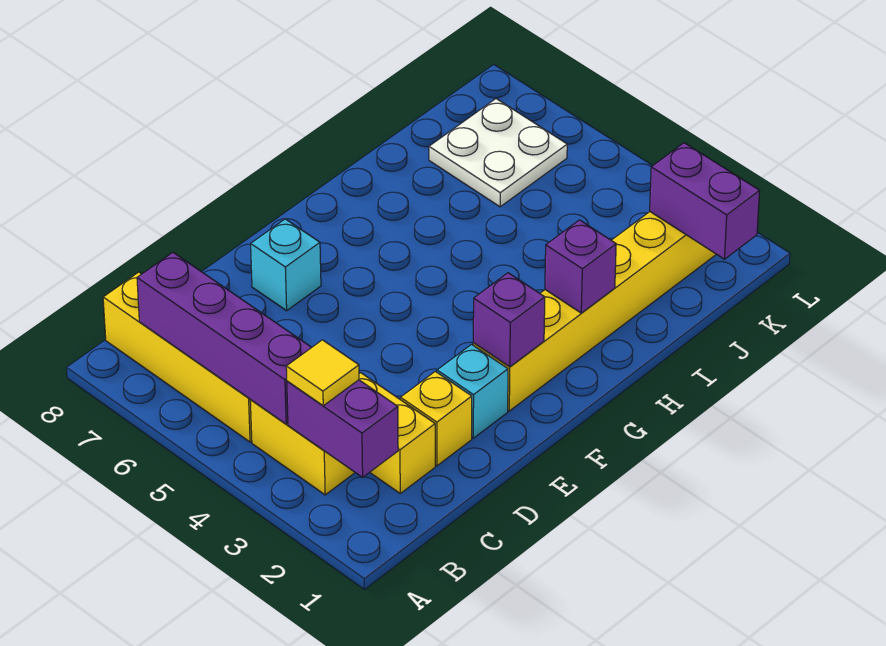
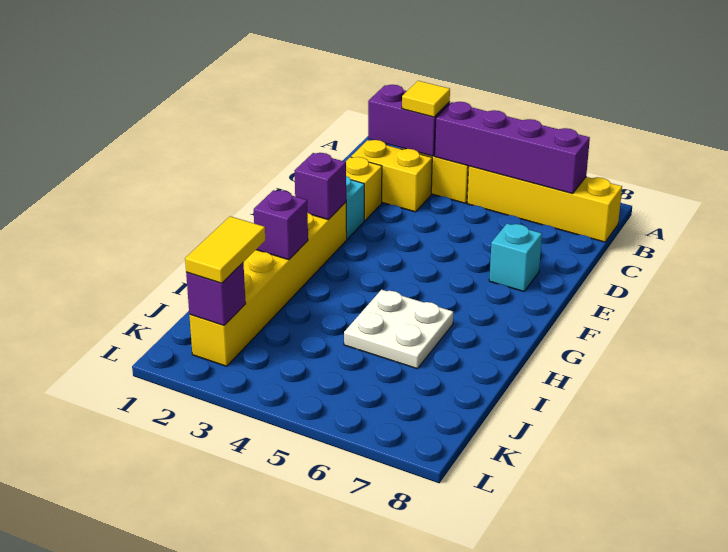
none -> yellow tile J2:K2 level 3
white plate J6:K7 level 1 -> white plate H5:I6 level 1
purple brick K1:K2 level 2 -> purple brick K2 level 2

